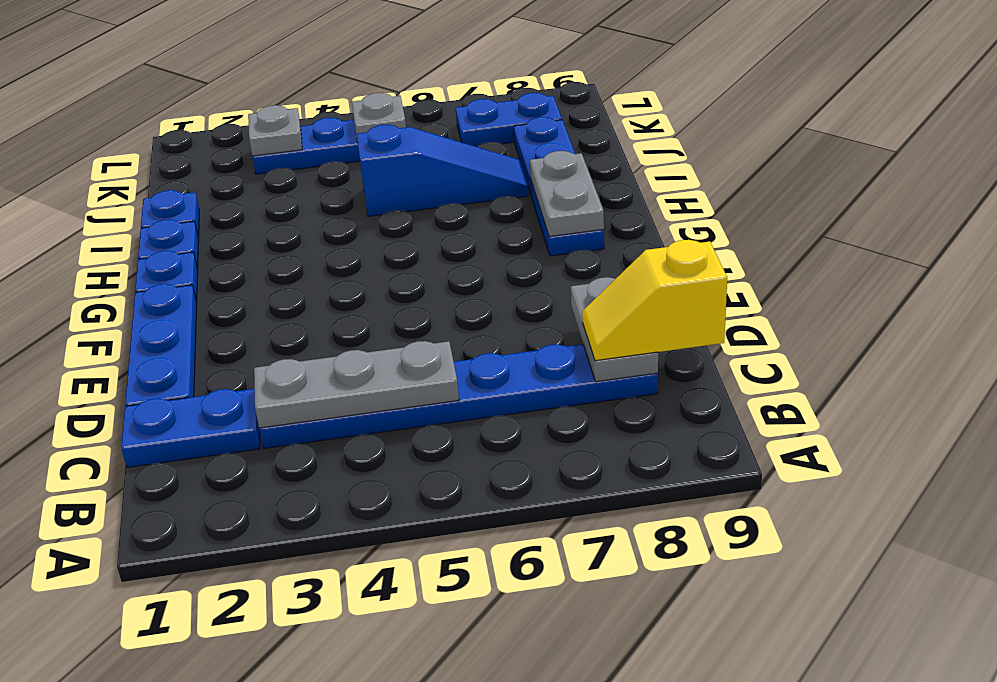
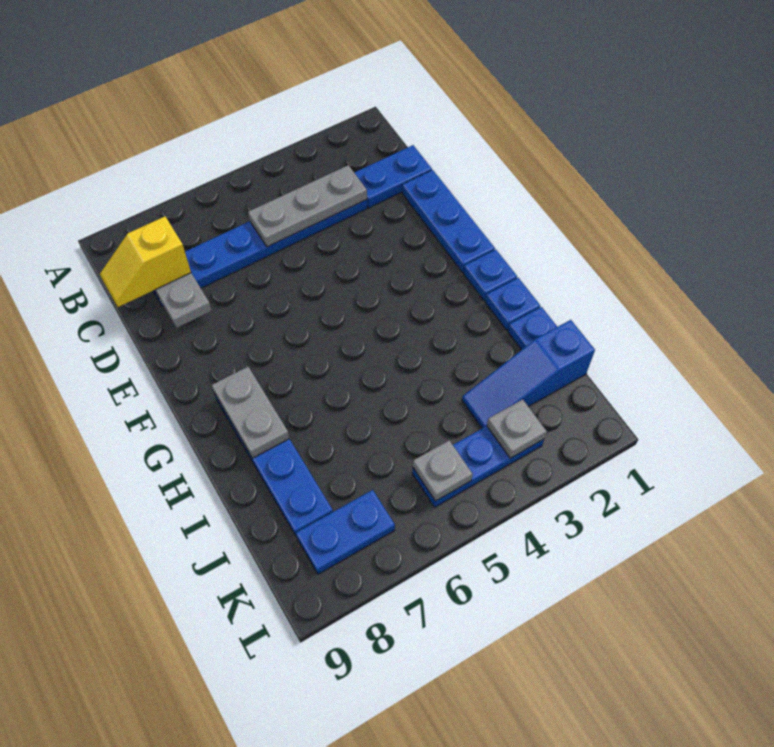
yellow slope C8:C9 level 3 top 9 -> yellow slope C8:C9 level 3 top 8
blue slope I5:I7 level 1 top 5 -> blue slope J1:J3 level 1 top 1

